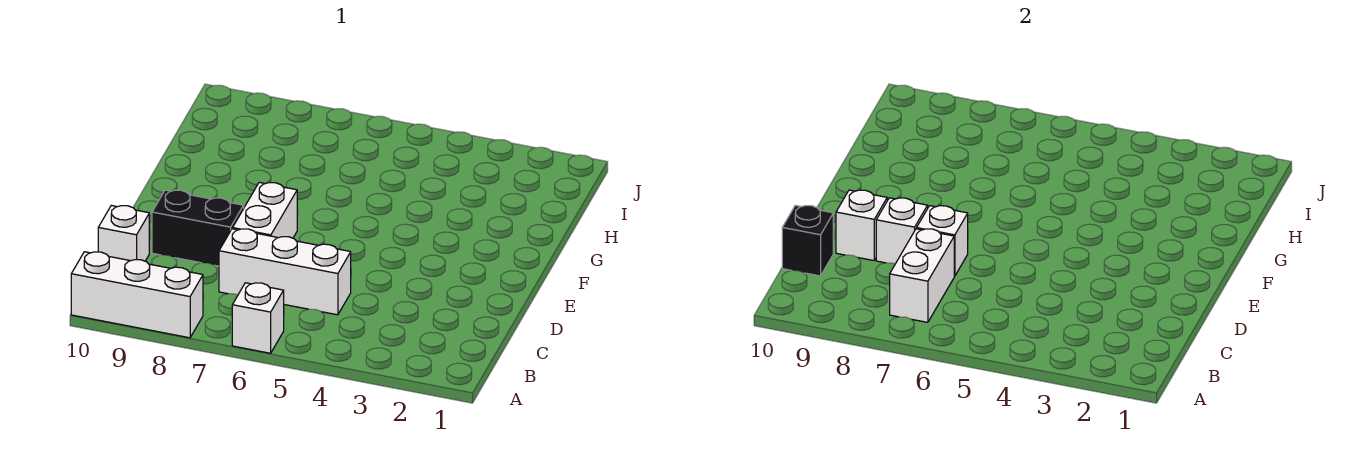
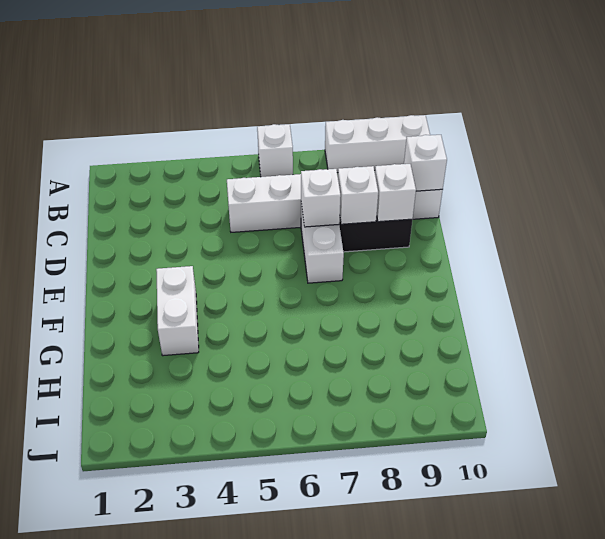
white brick B7:C7 level 2 -> white brick F3:G3 level 1
black brick C10 level 2 -> white brick C10 level 2

